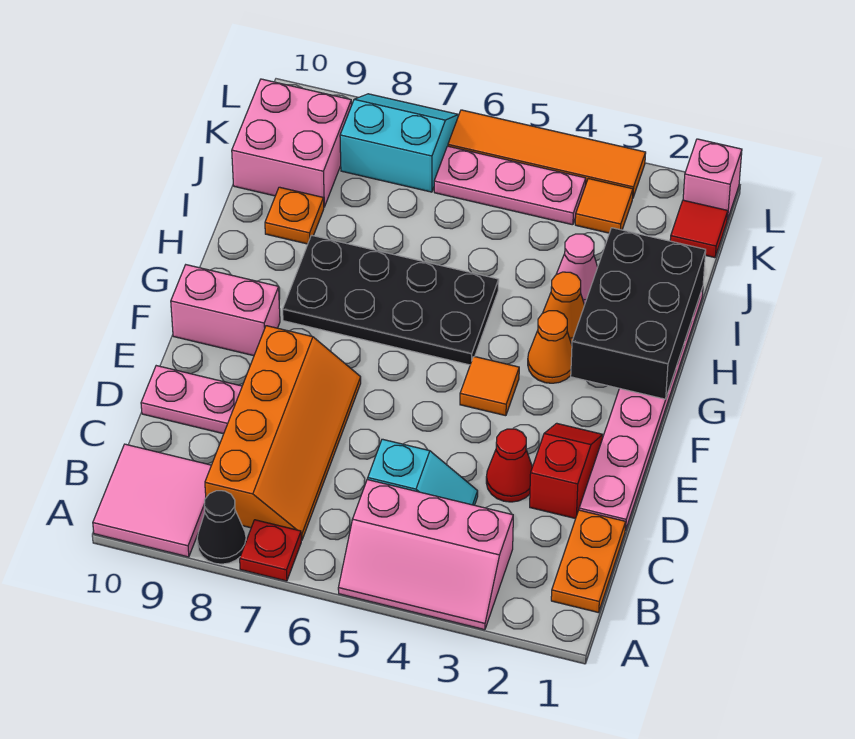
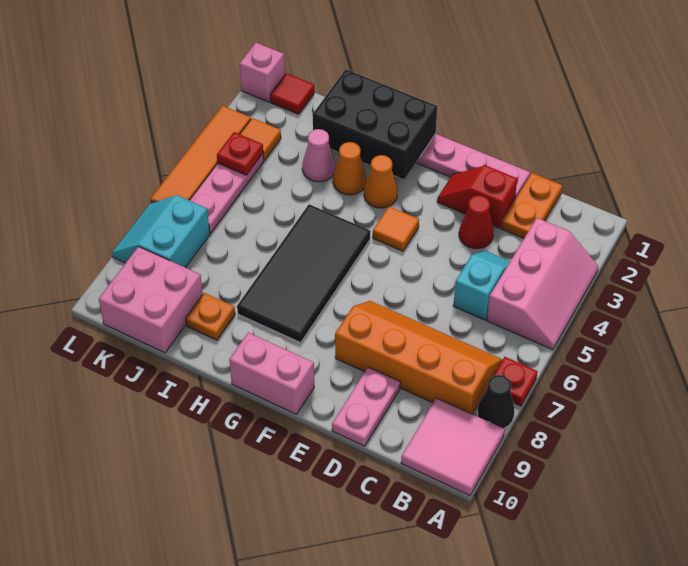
orange plate B1:C1 level 1 -> orange plate C1:C2 level 1
pink brick F9:F10 level 1 -> pink brick F10:G10 level 1
black plate G5:H8 level 1 -> black tile G5:H8 level 1
none -> red plate K4 level 2

